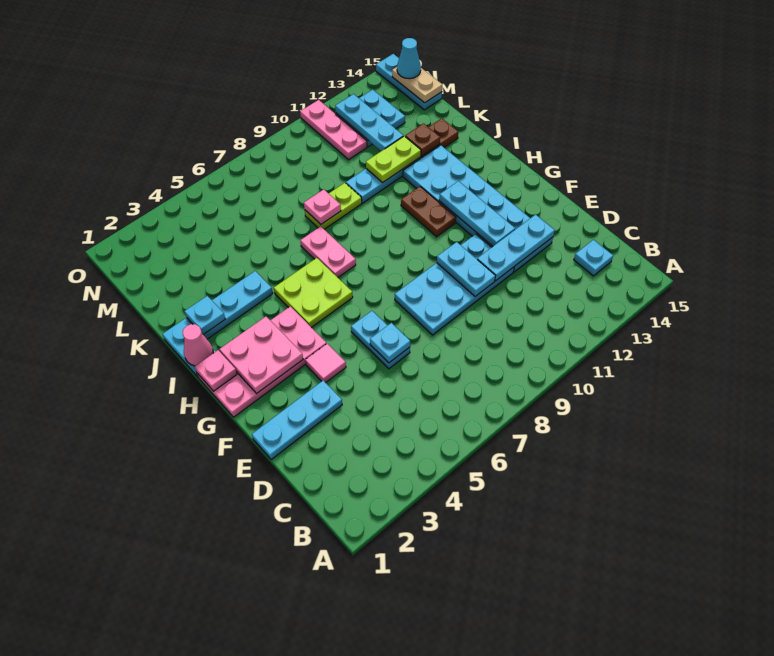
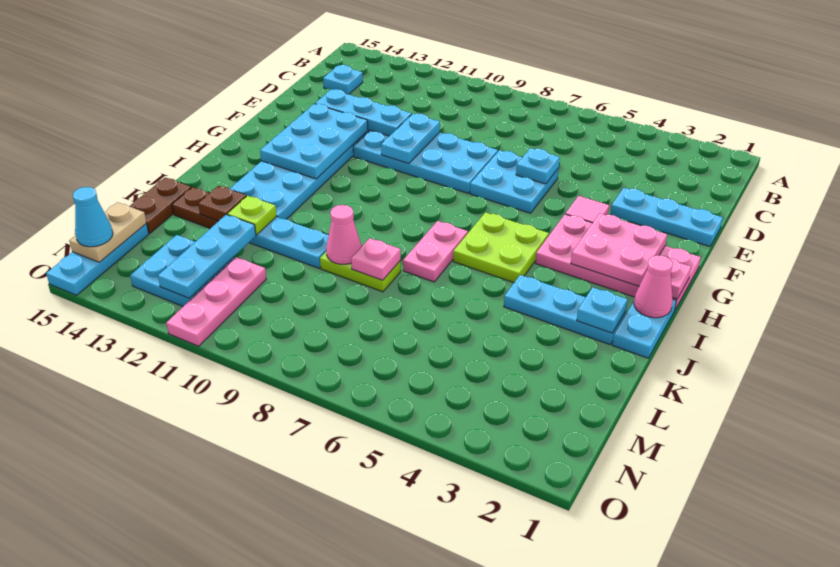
cyan plate E6:F6 level 1 -> cyan plate E6:F7 level 1
cyan plate F12:H12 level 2 -> cyan plate F12:H13 level 2
brown plate H11:I11 level 1 -> brown plate K15:L15 level 1
none -> pink cone K9 level 2
lime plate K11:K12 level 2 -> lime plate K12 level 2

